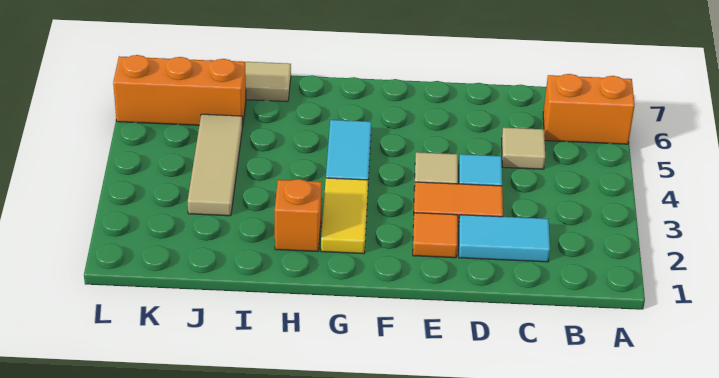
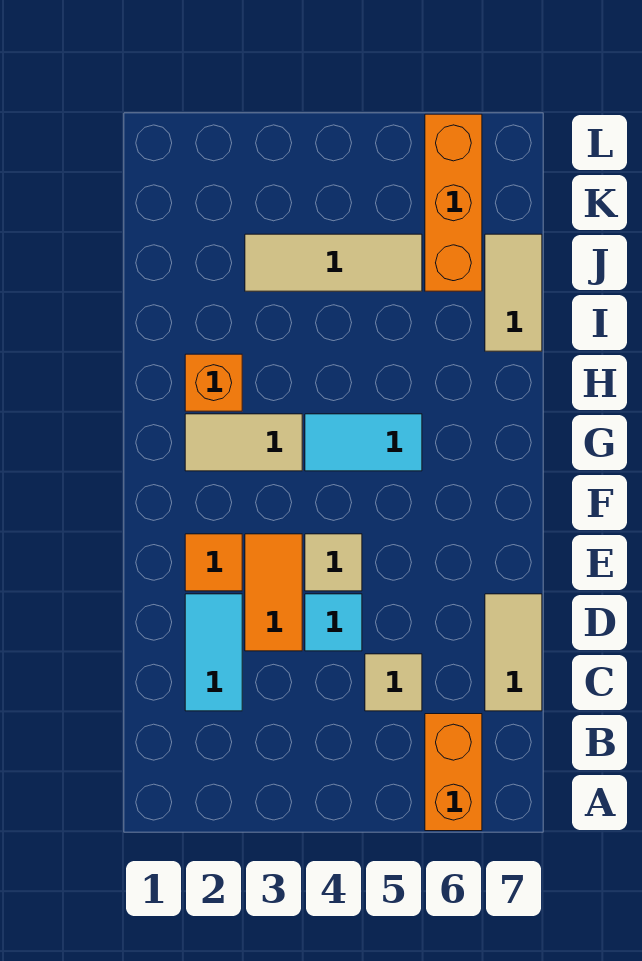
none -> tan tile C7:D7 level 1
yellow tile G2:G3 level 1 -> tan tile G2:G3 level 1

